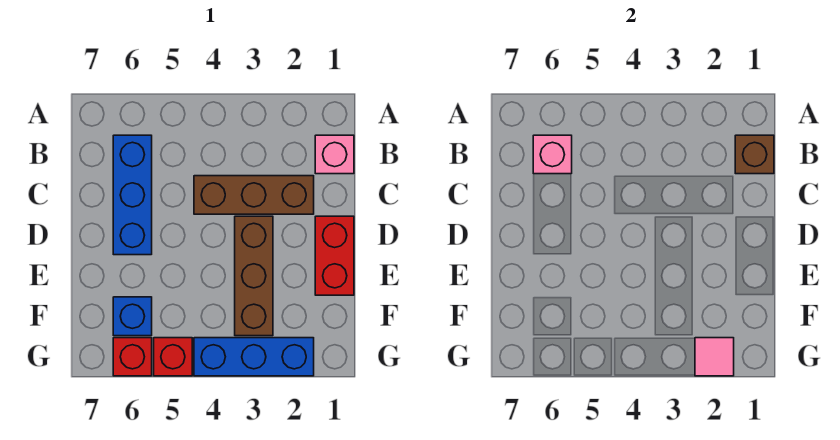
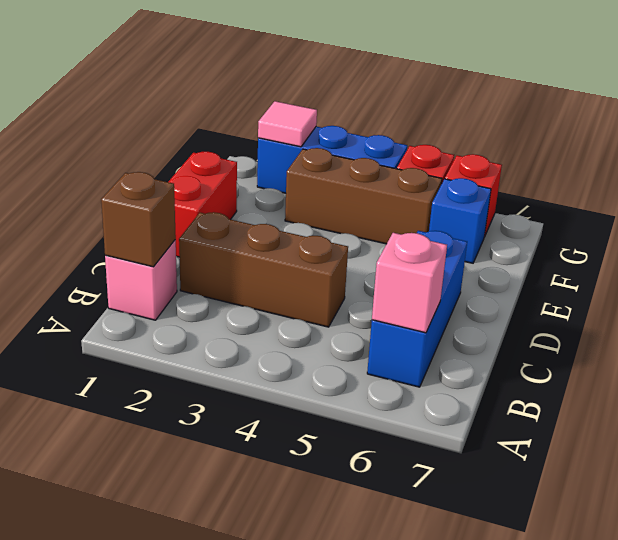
brown brick D3:F3 level 1 -> brown brick F3:F5 level 1

